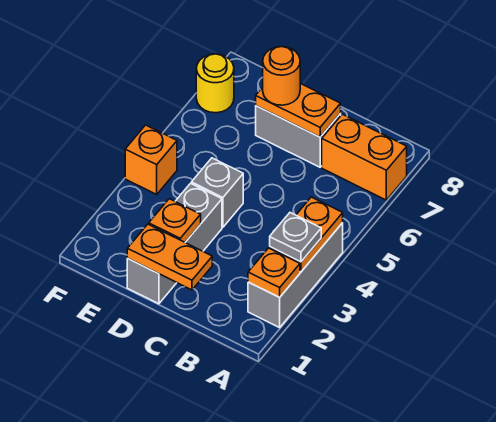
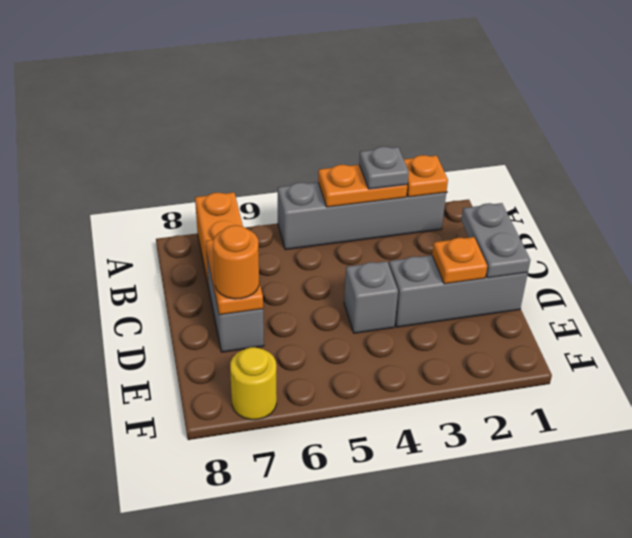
grey brick A2:A4 level 1 -> grey brick A2:A5 level 1
orange plate C1:D1 level 2 -> grey plate C1:D1 level 2
orange brick F4 level 1 -> none

